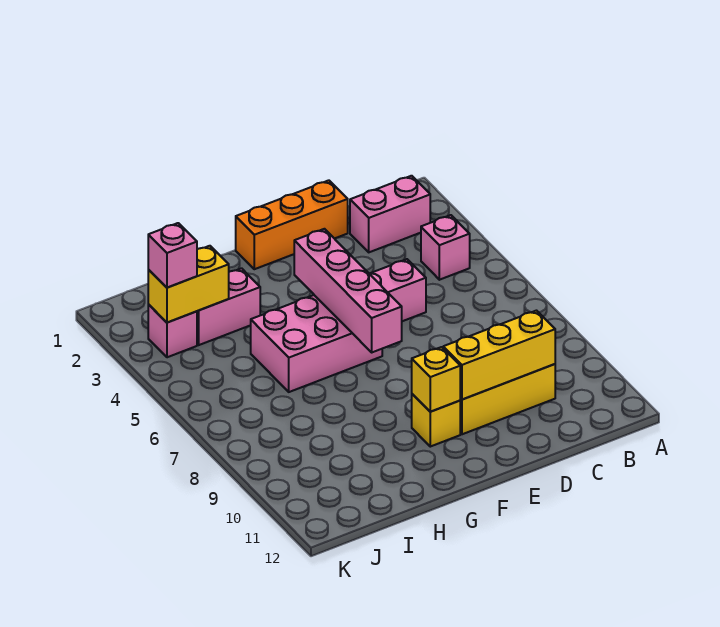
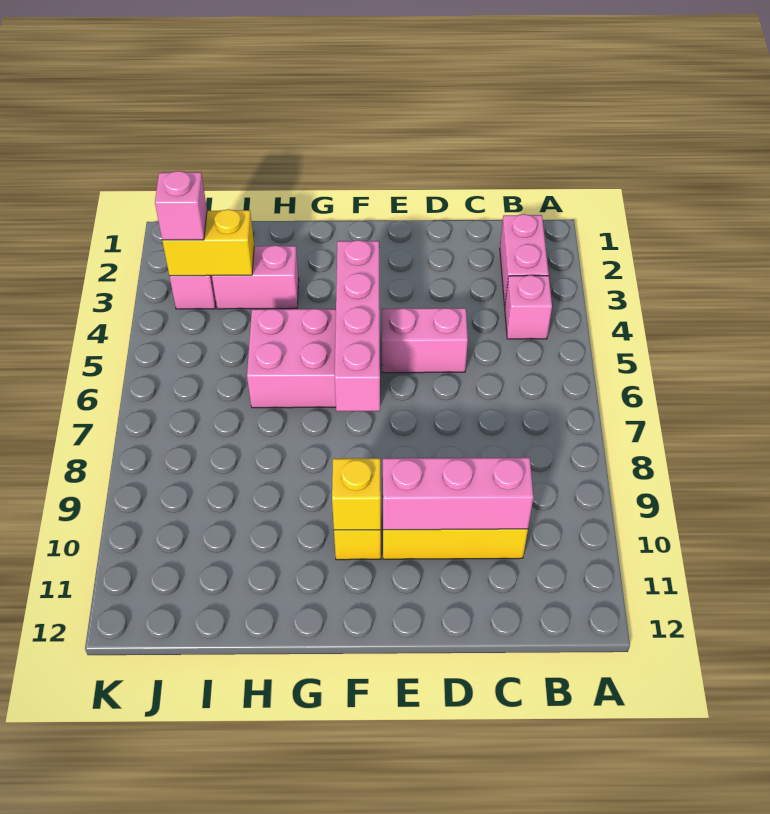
pink brick B2:C2 level 1 -> pink brick B2:B3 level 1
yellow brick C10:E10 level 2 -> pink brick C10:E10 level 2
orange brick D1:F1 level 1 -> none

